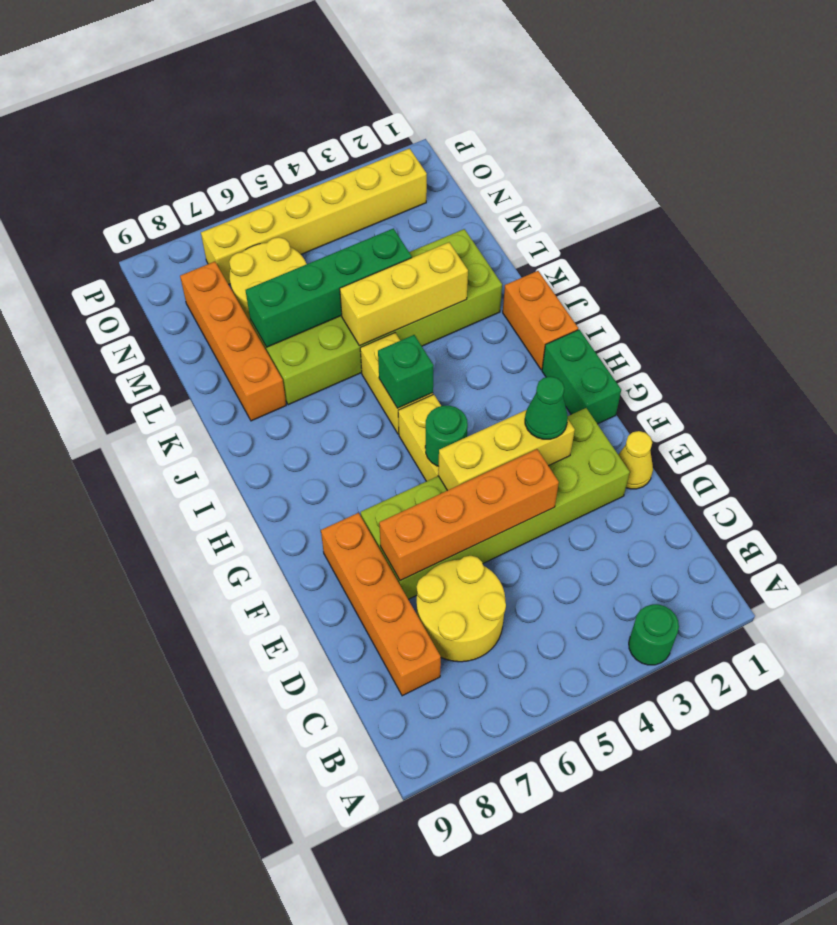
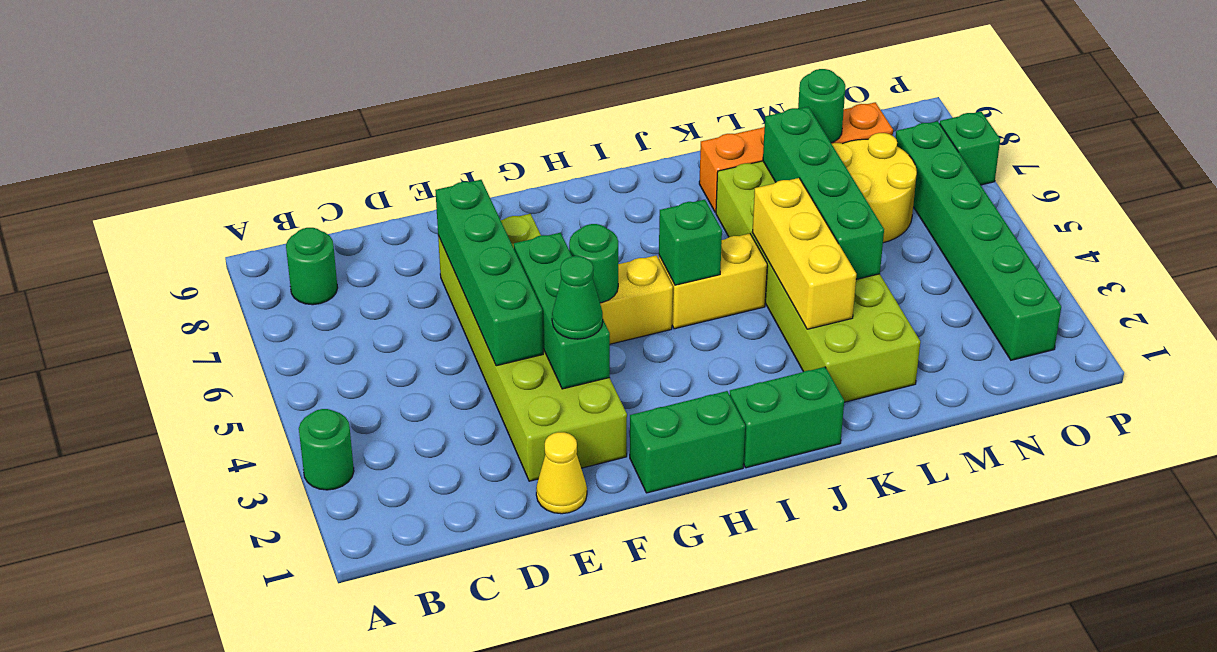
none -> green round brick B8 level 1
yellow round brick C6:D7 level 1 -> none
orange brick C8:F8 level 1 -> none
orange brick E4:E7 level 2 -> green brick E4:E7 level 2
yellow brick F3:F5 level 2 -> green brick F3:F5 level 2
orange brick I1:J1 level 1 -> green brick I1:J1 level 1
none -> green round brick M8 level 2
yellow brick O2:O7 level 1 -> green brick O2:O7 level 1
none -> green brick P7 level 1

